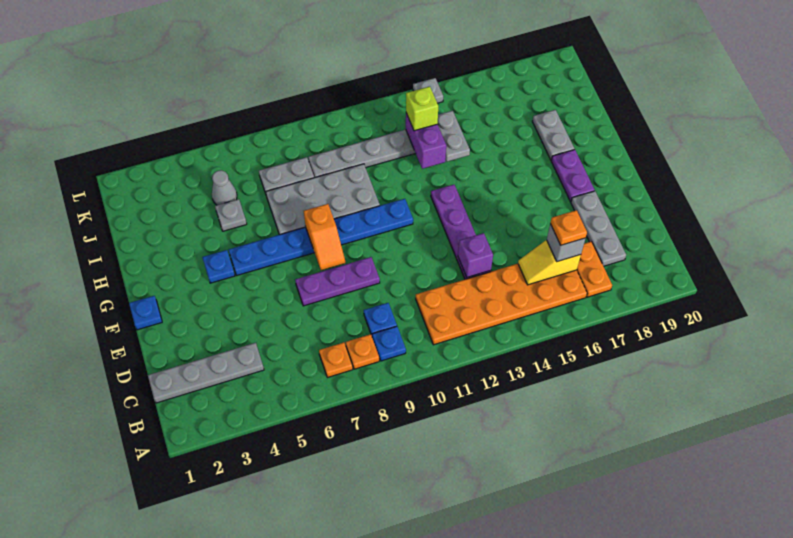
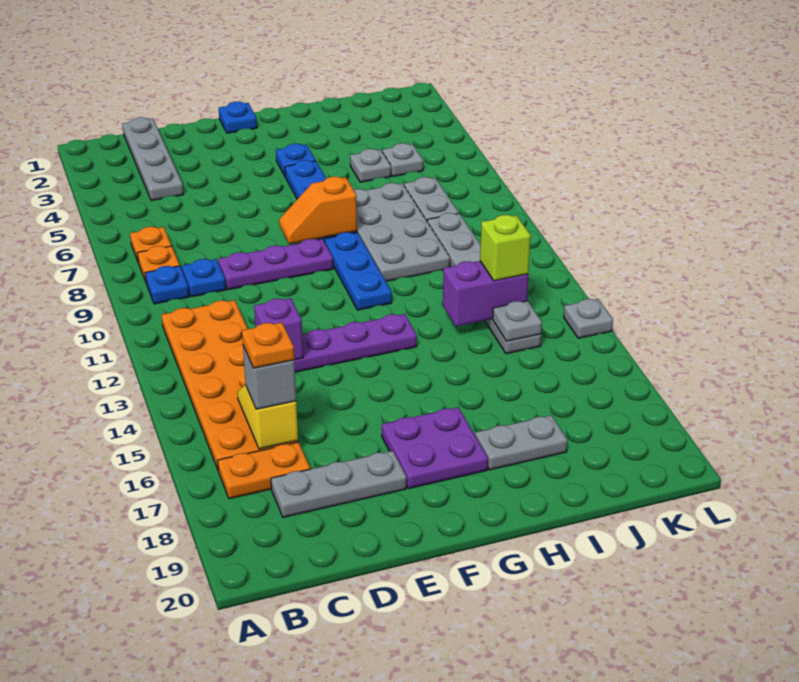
purple plate E7:E9 level 1 -> purple plate D9:F9 level 1
purple plate F18:G18 level 1 -> purple plate F17:G18 level 1
grey plate I14:J14 level 2 -> grey plate J14 level 2
grey cone J5 level 1 -> grey plate J5 level 1

